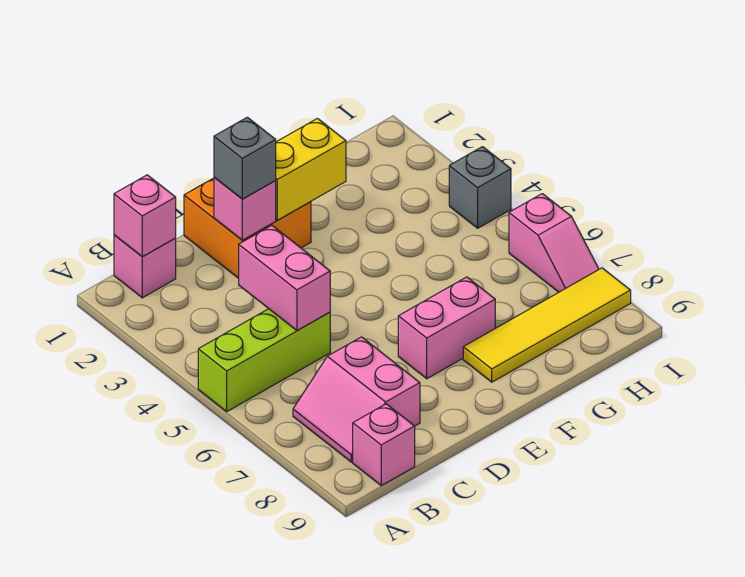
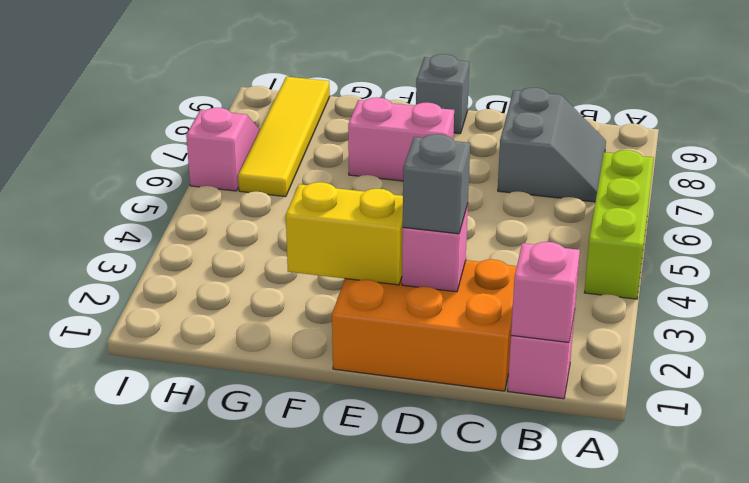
lime brick A5:C5 level 1 -> lime brick A4:A6 level 1
pink slope B7:C8 level 1 top C -> grey slope B7:C8 level 1 top C
pink brick B9 level 1 -> none
pink brick C4:C5 level 2 -> none
orange brick D1:E2 level 1 -> orange brick C1:E2 level 1
yellow tile F8:I8 level 1 -> yellow tile H6:H9 level 1
grey brick I4 level 1 -> grey brick E9 level 1

